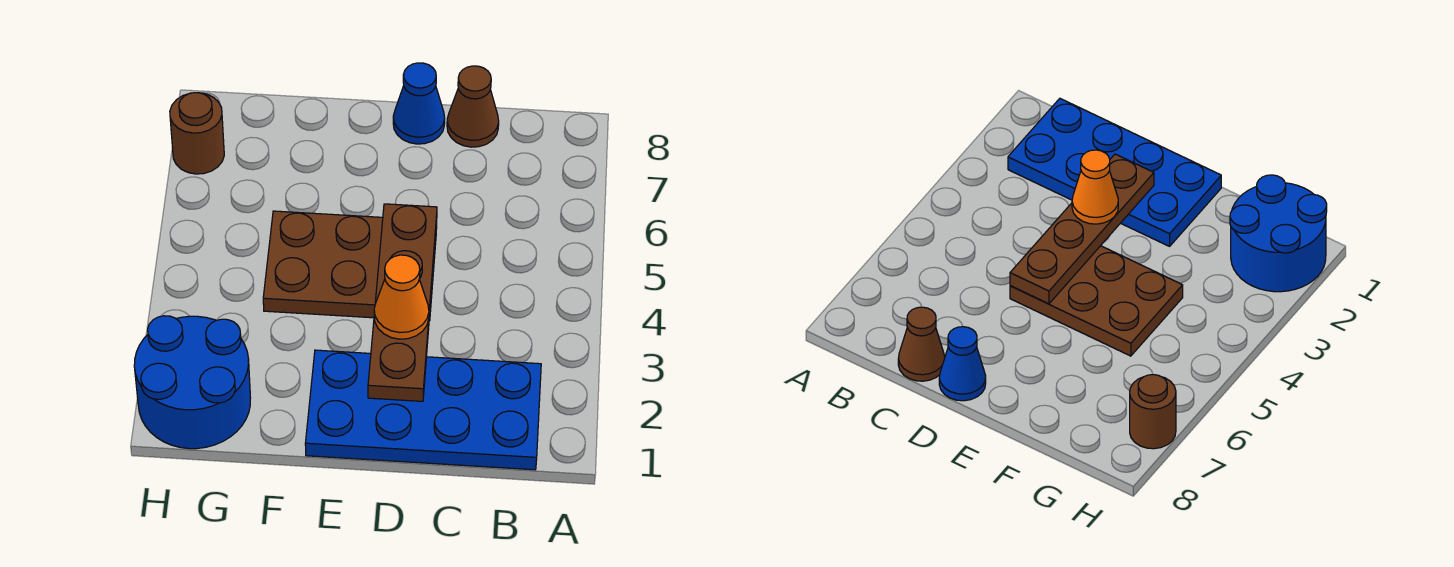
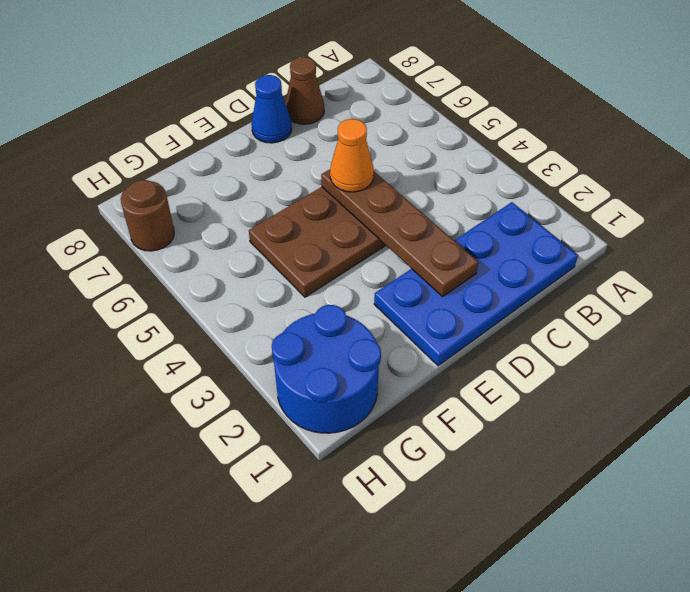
orange cone D3 level 3 -> orange cone D5 level 3

